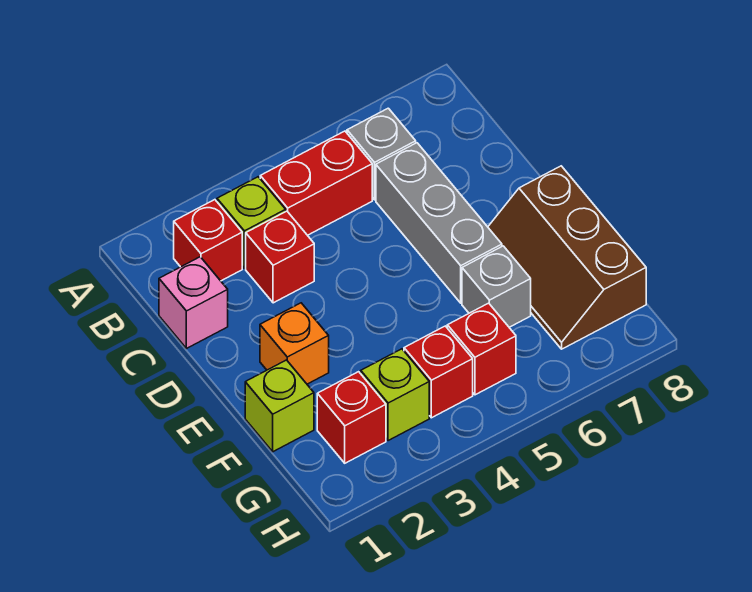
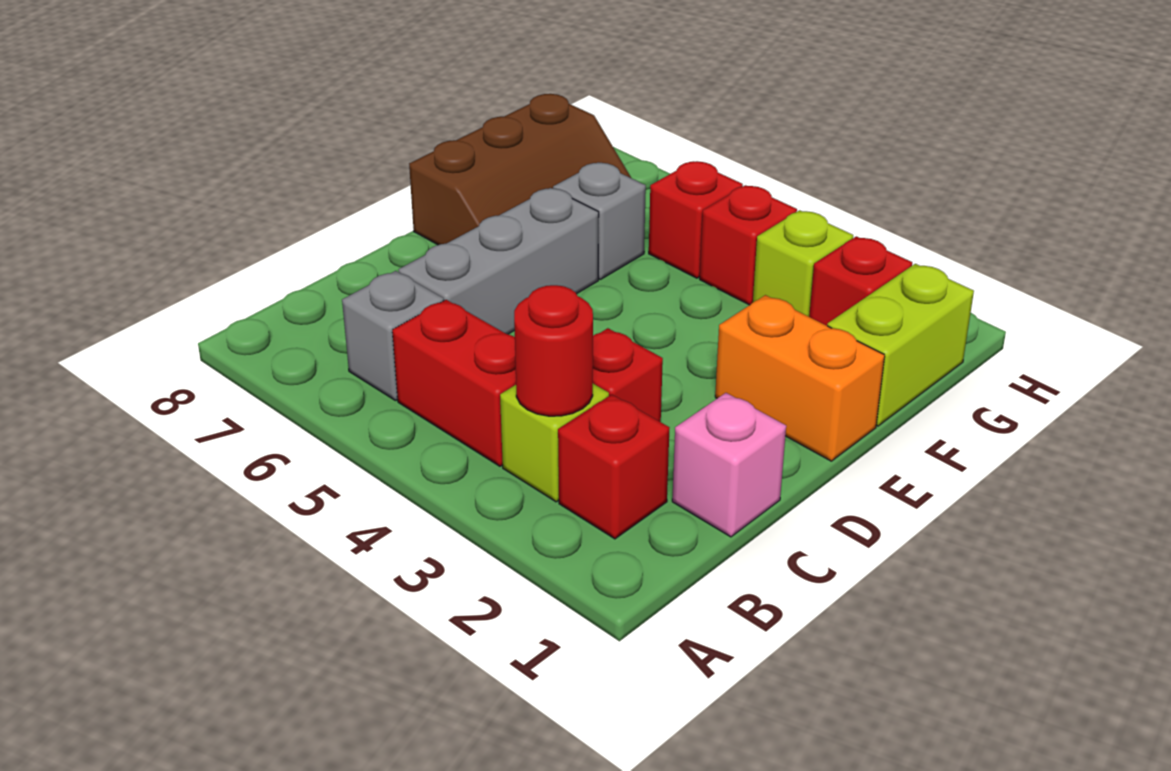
none -> red round brick B3 level 2
orange brick E2 level 1 -> orange brick E1:E2 level 1
lime brick F1 level 1 -> lime brick F1:G1 level 1

